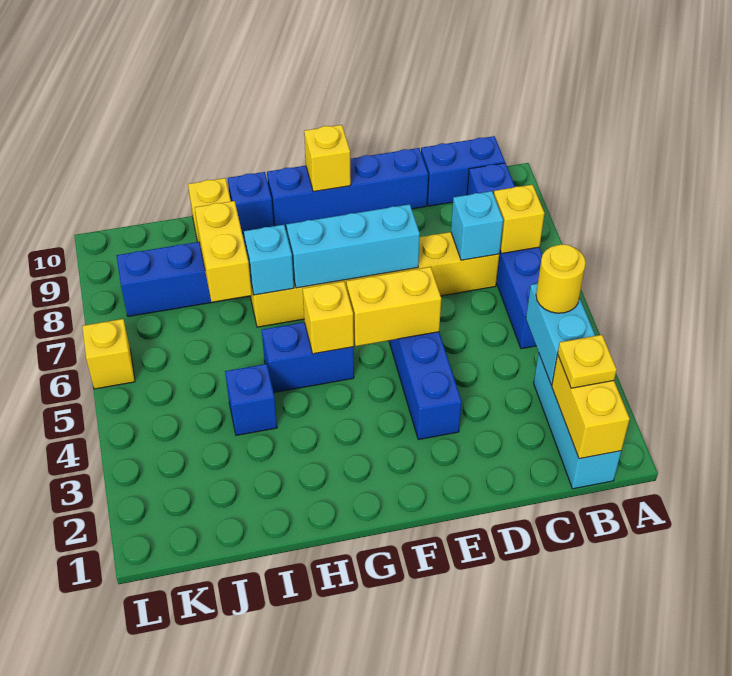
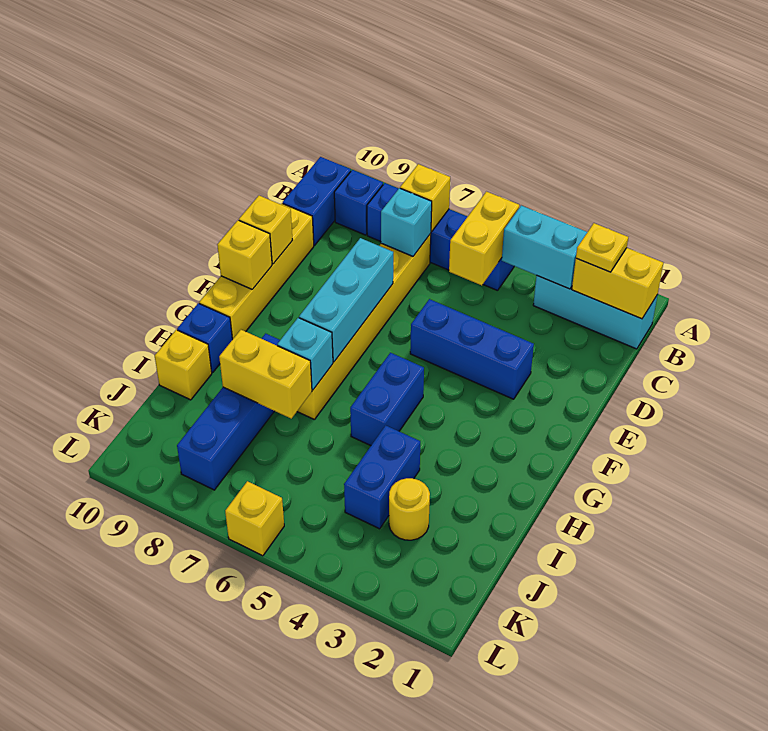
yellow round brick B4 level 3 -> yellow round brick J3 level 1
blue brick D10:G10 level 1 -> yellow brick D10:G10 level 1
yellow brick E5:F5 level 2 -> yellow brick B5:C5 level 2
yellow brick G5 level 2 -> yellow brick E10 level 2
blue brick I4 level 1 -> blue brick I4:J4 level 1

